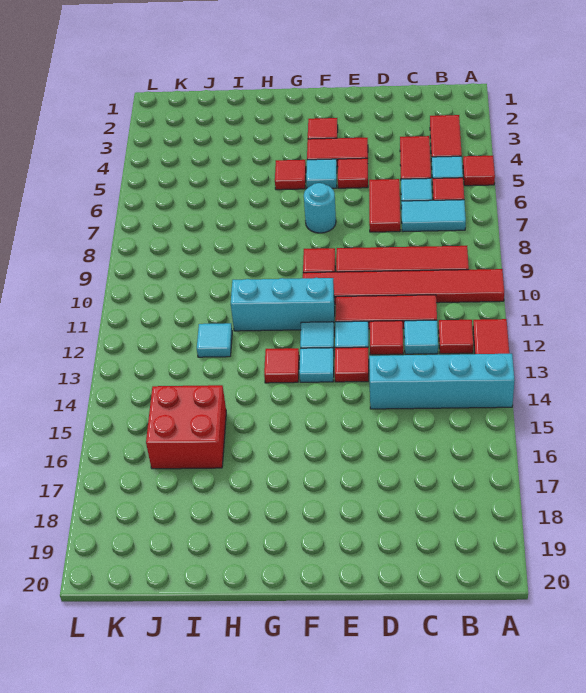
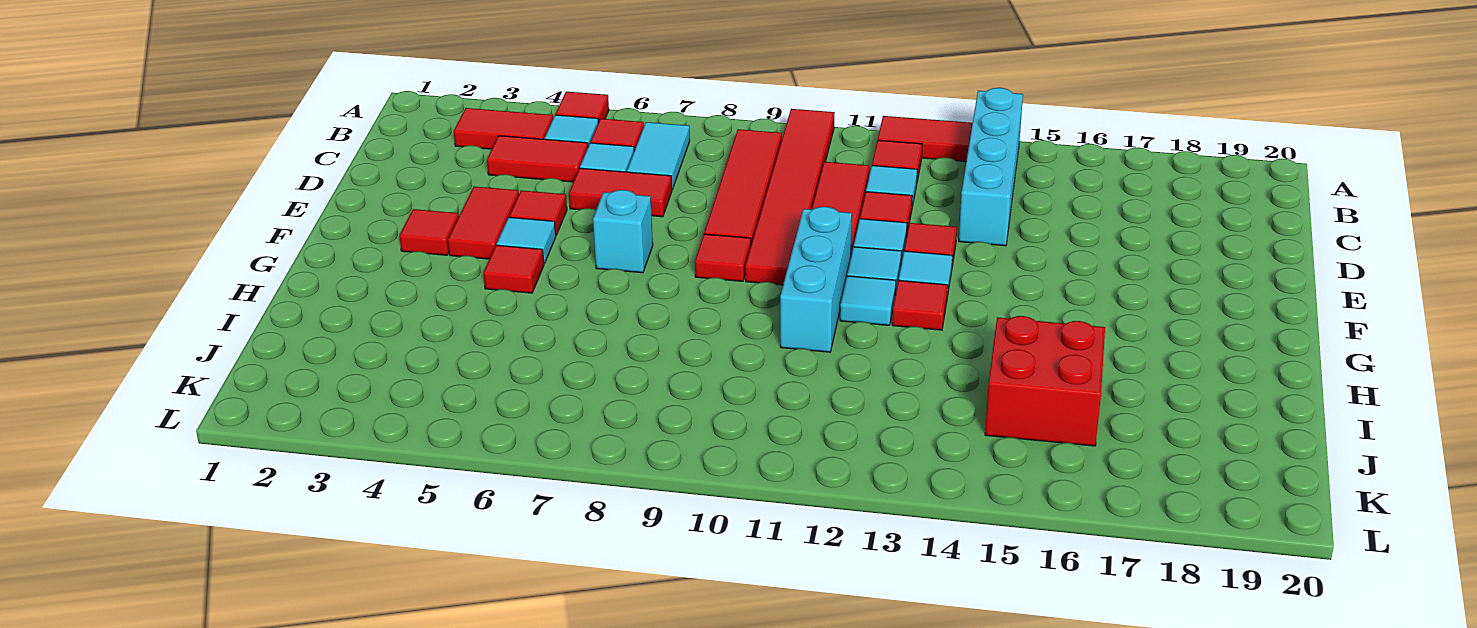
cyan round brick F7 level 1 -> cyan brick F7 level 1
cyan tile I12 level 1 -> cyan tile G12 level 1

